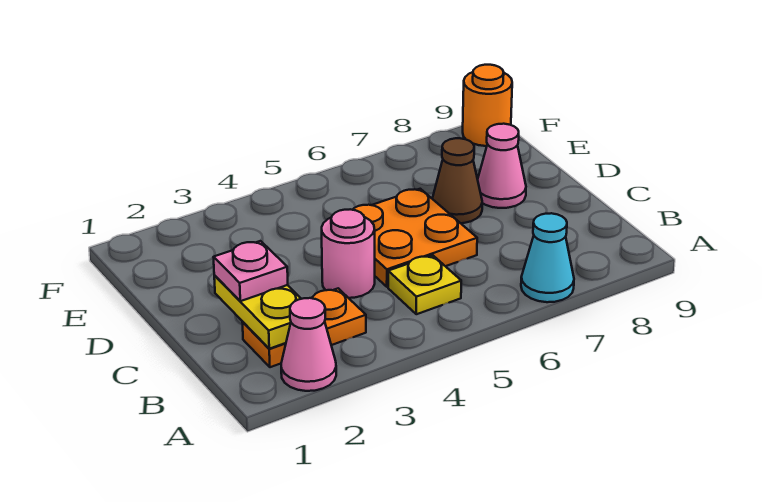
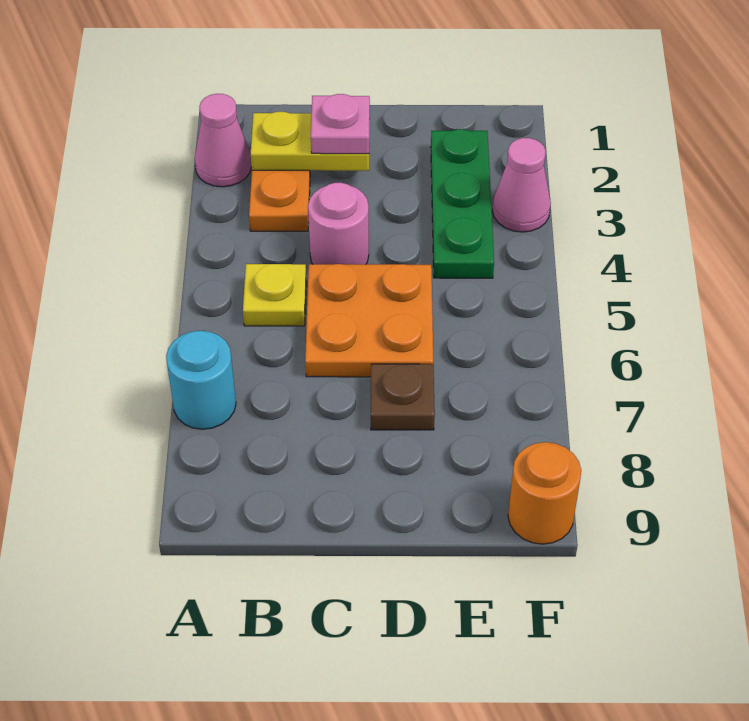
cyan cone A7 level 1 -> cyan round brick A7 level 1
brown cone D7 level 1 -> brown plate D7 level 1
pink cone D8 level 1 -> pink cone F3 level 1
none -> green plate E2:E4 level 1

